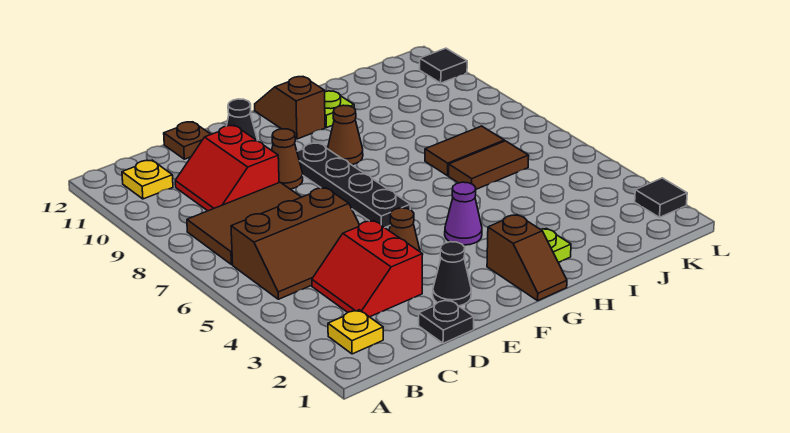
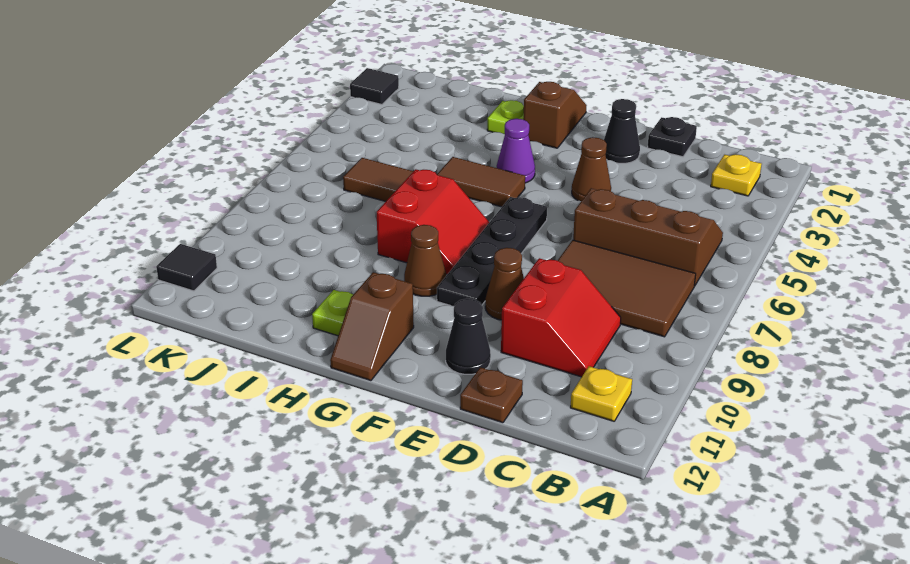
red slope C3:D4 level 1 top D -> red slope G7:H8 level 1 top H
brown tile I7:J7 level 1 -> brown tile G5:H5 level 1

